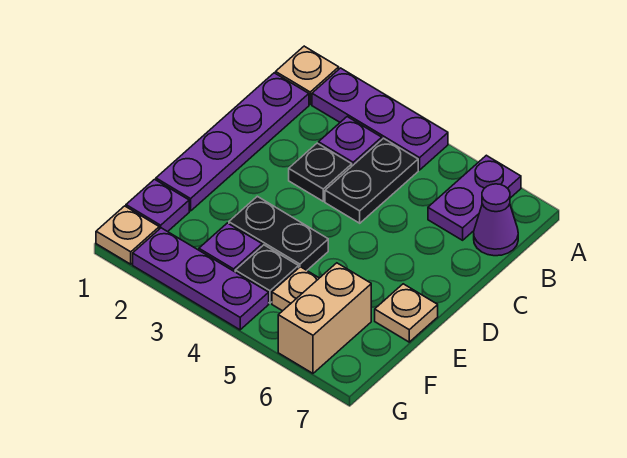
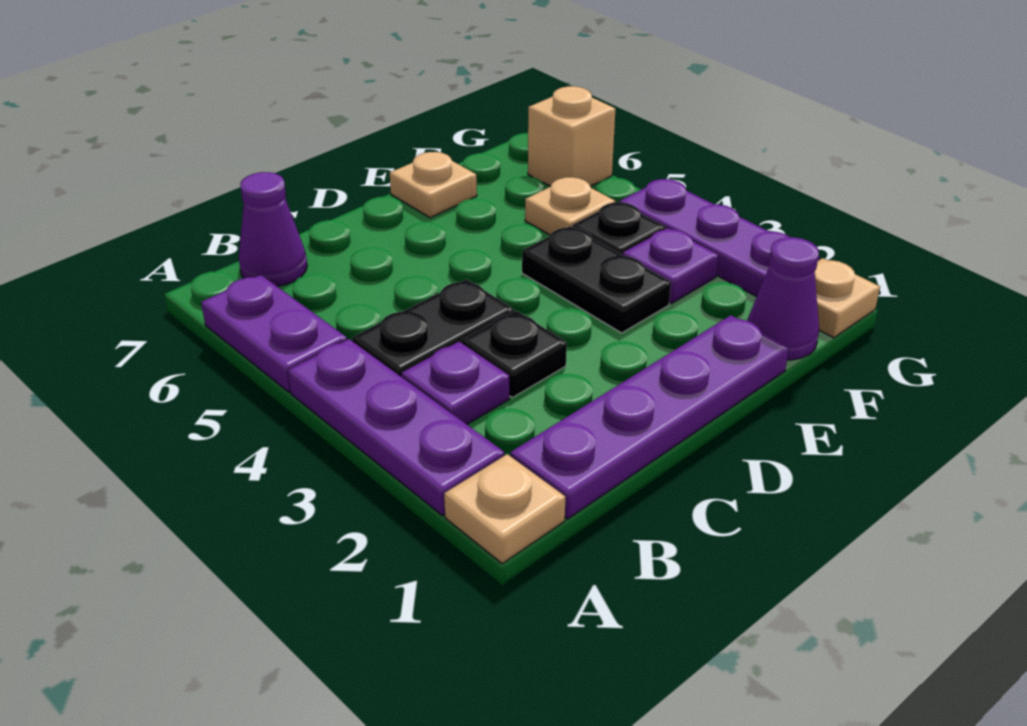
purple plate A6:B6 level 1 -> purple plate A5:A6 level 1
purple plate F1 level 1 -> purple cone F1 level 1
tan brick F6:G6 level 1 -> tan brick G6 level 1

